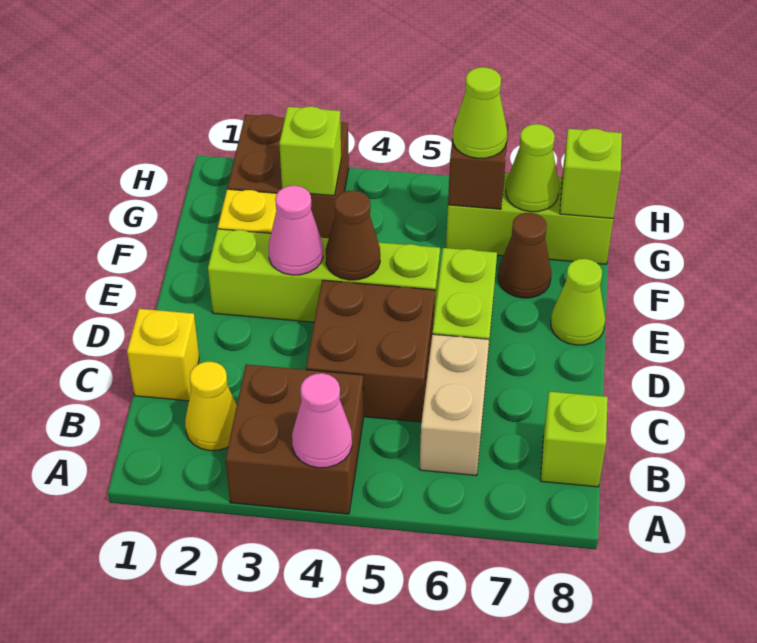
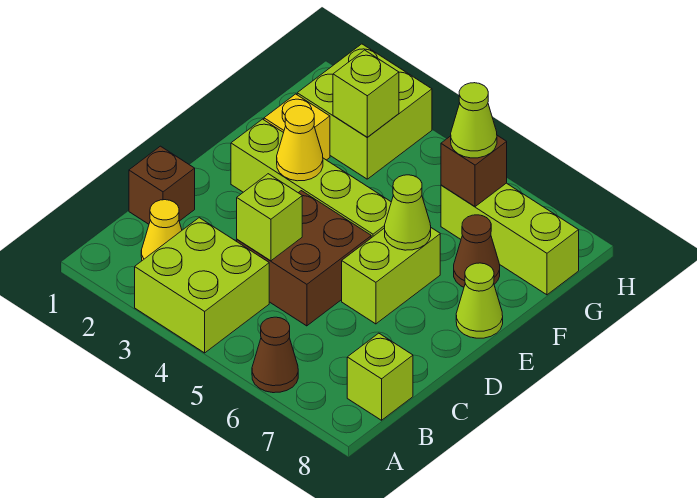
brown brick A3:B4 level 1 -> lime brick A3:B4 level 1
pink cone A4 level 2 -> none
tan brick B6:C6 level 1 -> none
yellow brick C1 level 1 -> brown brick C1 level 1
pink cone E3 level 2 -> yellow cone E3 level 2
brown cone E4 level 2 -> brown cone A6 level 1
brown brick G2:H3 level 1 -> lime brick G2:H3 level 1
lime cone G7 level 2 -> lime cone E6 level 2
lime brick G8 level 2 -> lime brick C4 level 2

